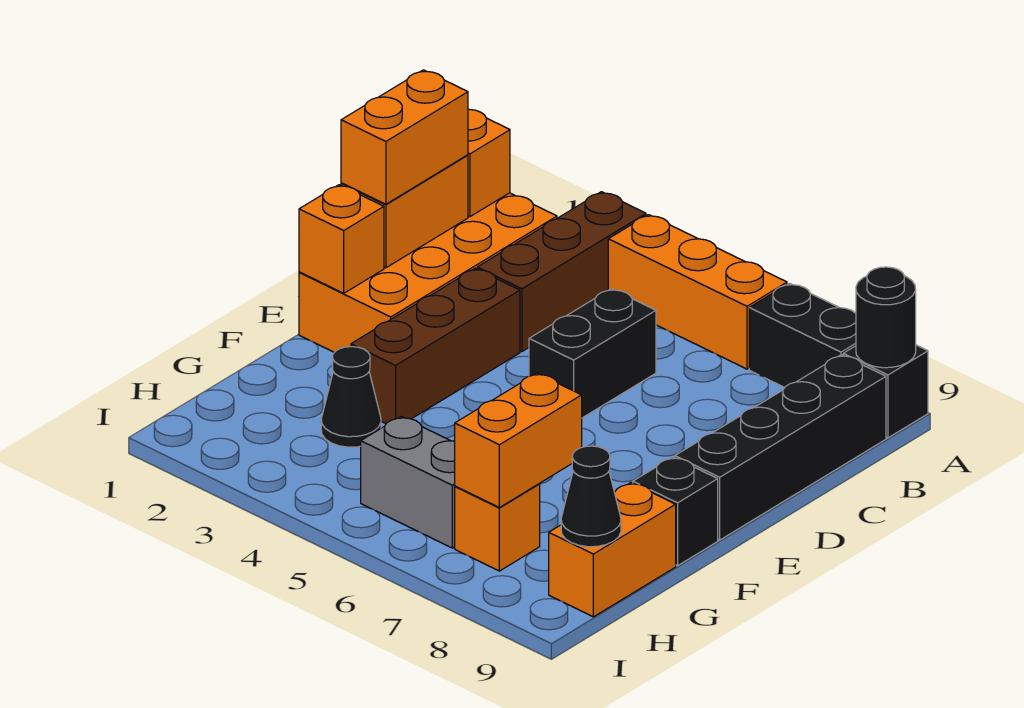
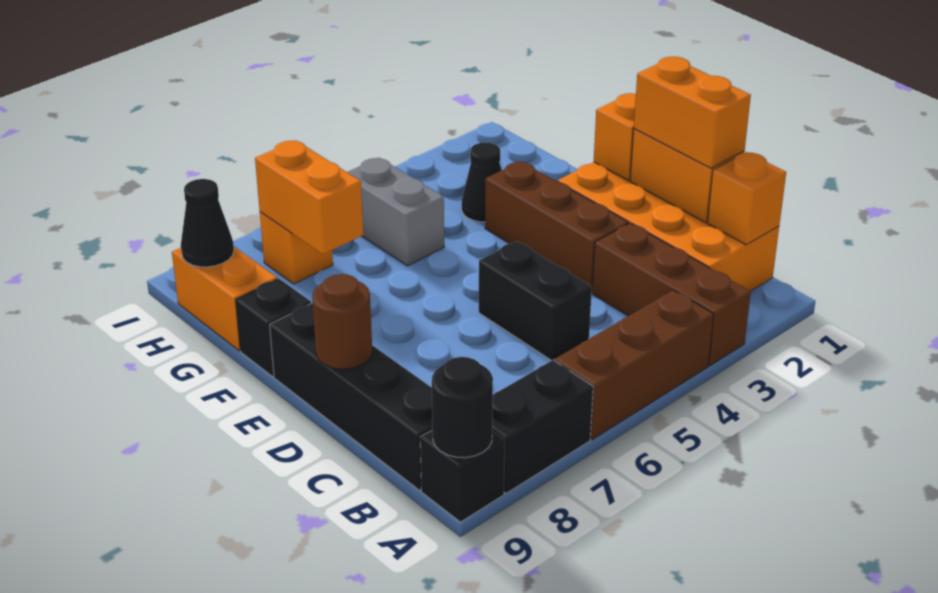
orange brick A4:A6 level 1 -> brown brick A4:A6 level 1
none -> brown round brick D9 level 2
grey brick H5:H6 level 1 -> grey brick G5:H5 level 1

